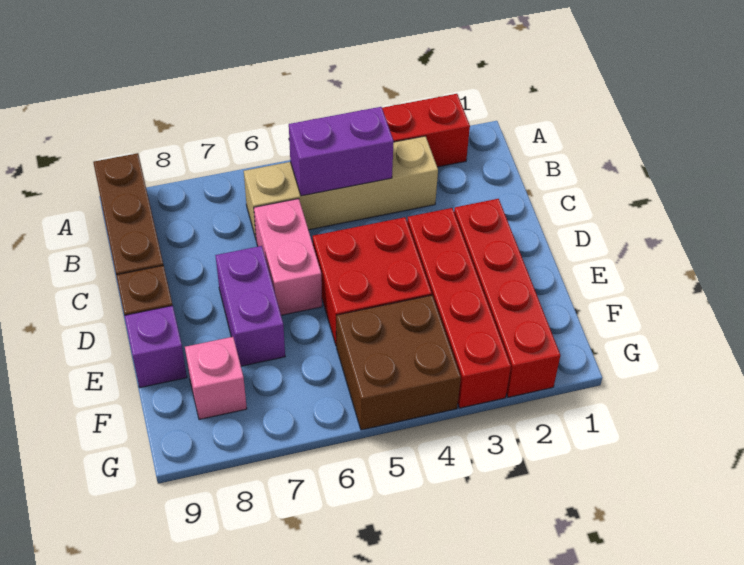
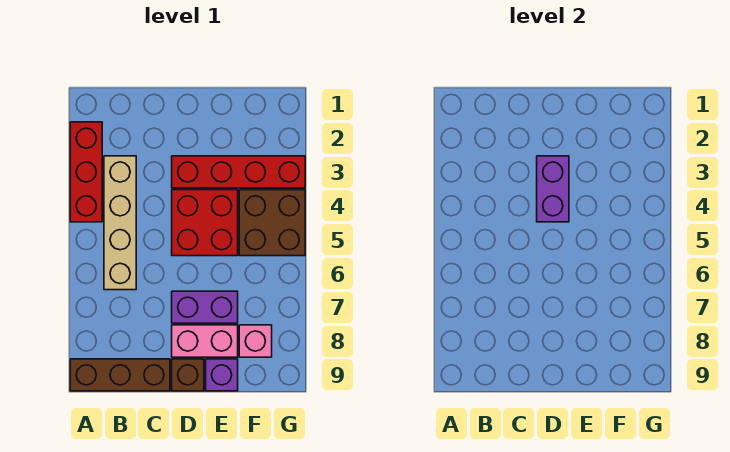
purple brick B4:B5 level 2 -> purple brick D3:D4 level 2
pink brick C6:D6 level 1 -> pink brick D8:E8 level 1
red brick D2:G2 level 1 -> none

